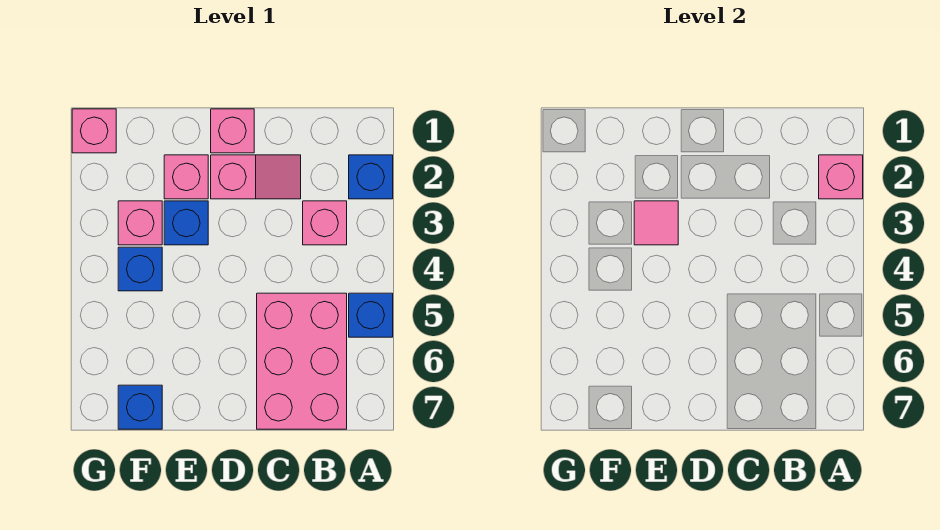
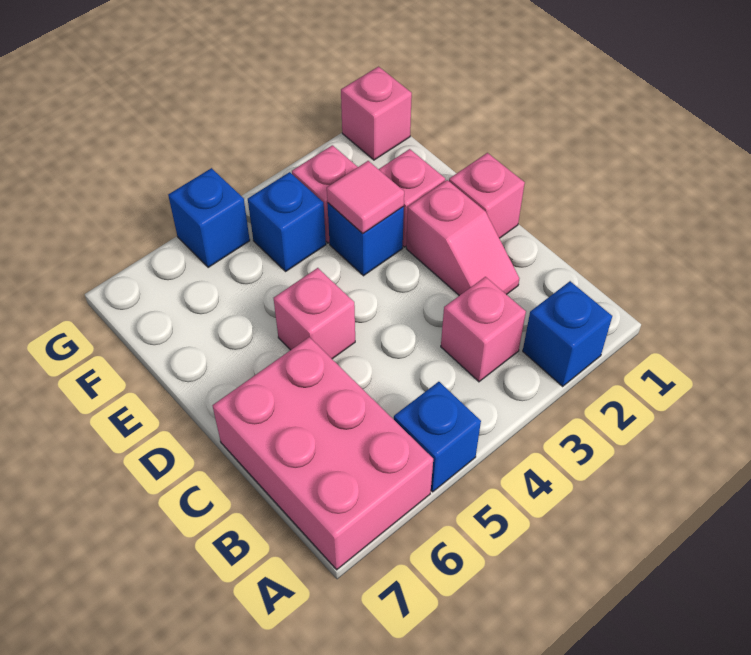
pink brick A2 level 2 -> pink brick D5 level 1
pink brick B5:C7 level 1 -> pink brick A6:C7 level 1
blue brick F7 level 1 -> blue brick G5 level 1

